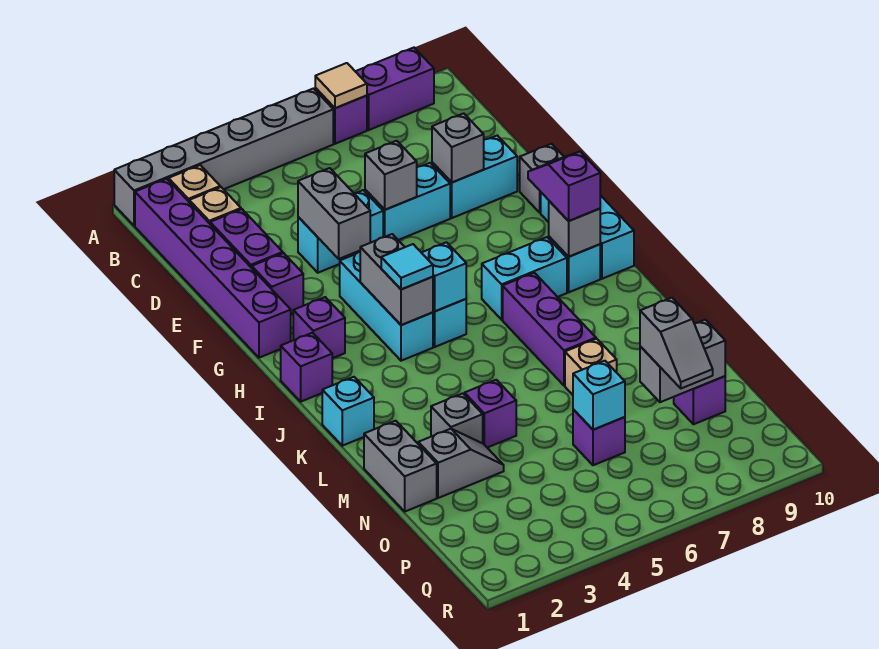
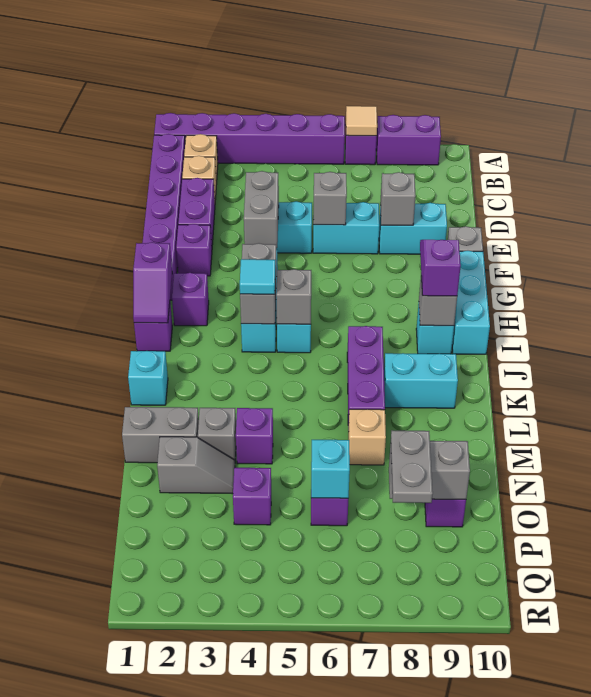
grey brick A1:A6 level 1 -> purple brick A1:A6 level 1
none -> purple slope H1:I1 level 2 top H
cyan brick I5 level 2 -> grey brick I5 level 2
cyan brick I7:I8 level 1 -> cyan brick K8:K9 level 1
grey brick M1:N1 level 1 -> grey brick M1:M2 level 1
none -> purple brick O4 level 1
grey slope O8:P8 level 3 top O -> grey plate O8:P8 level 3

